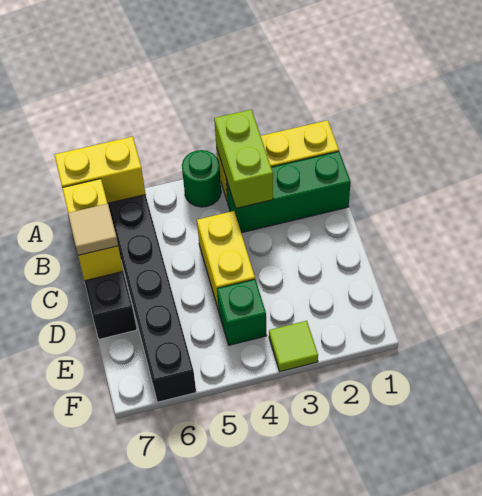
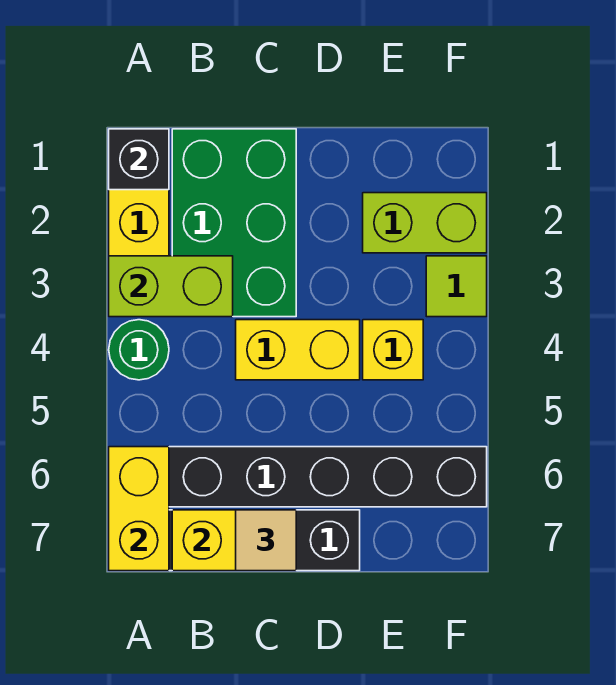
none -> black brick A1 level 2
green brick B1:B3 level 1 -> green brick B1:C3 level 1
none -> lime brick E2:F2 level 1
green brick E4 level 1 -> yellow brick E4 level 1

